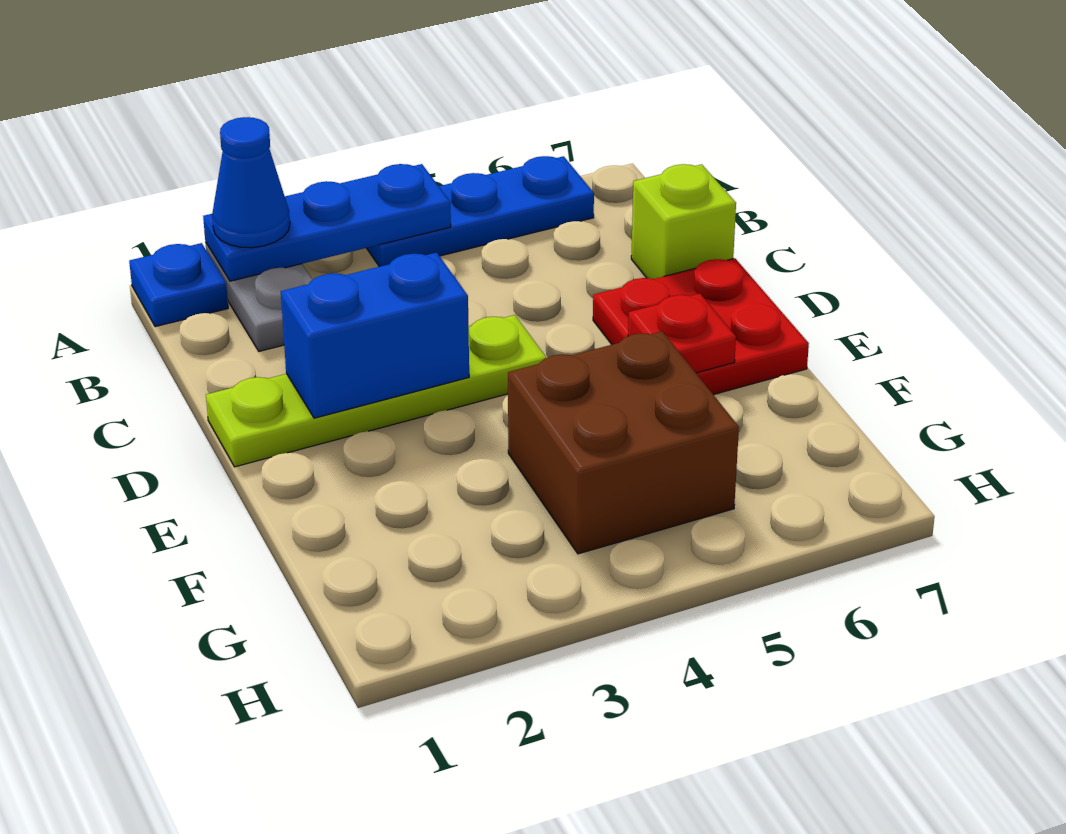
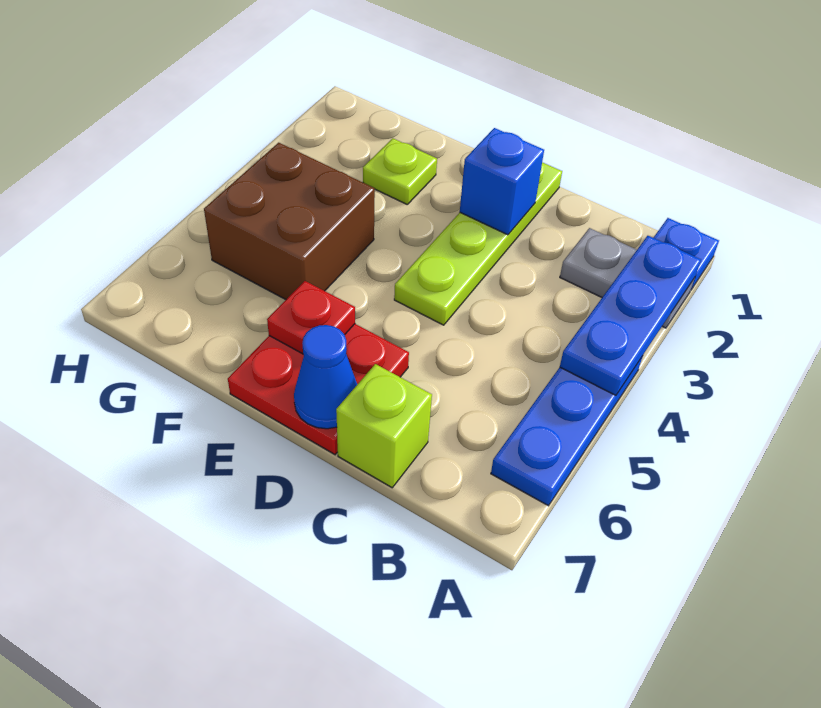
blue cone A2 level 3 -> blue cone D7 level 2
blue brick D2:D3 level 2 -> blue brick D2 level 2
none -> lime plate F2 level 1

